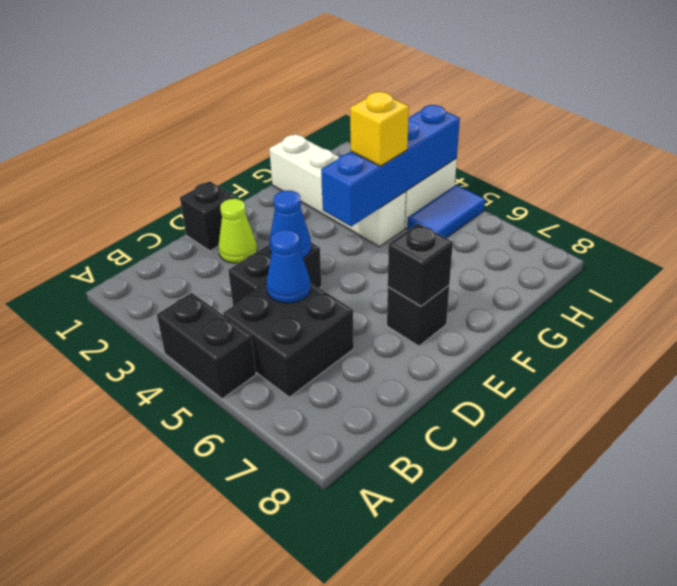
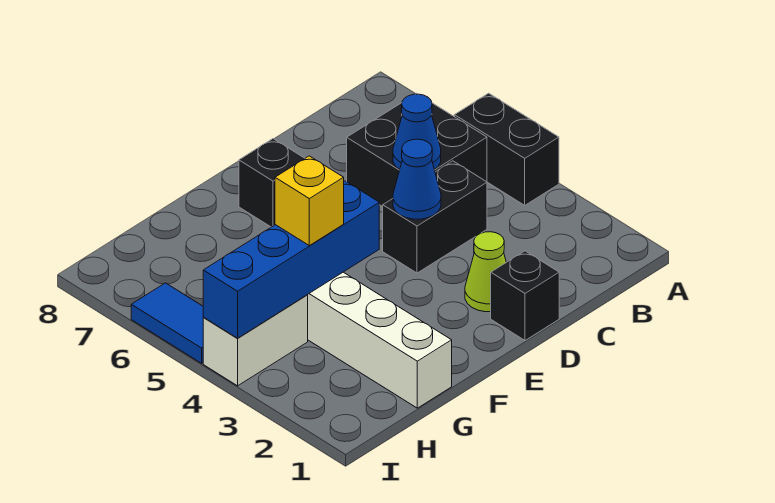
black brick E7 level 2 -> none
blue tile H5:I5 level 1 -> blue tile I5:I6 level 1

